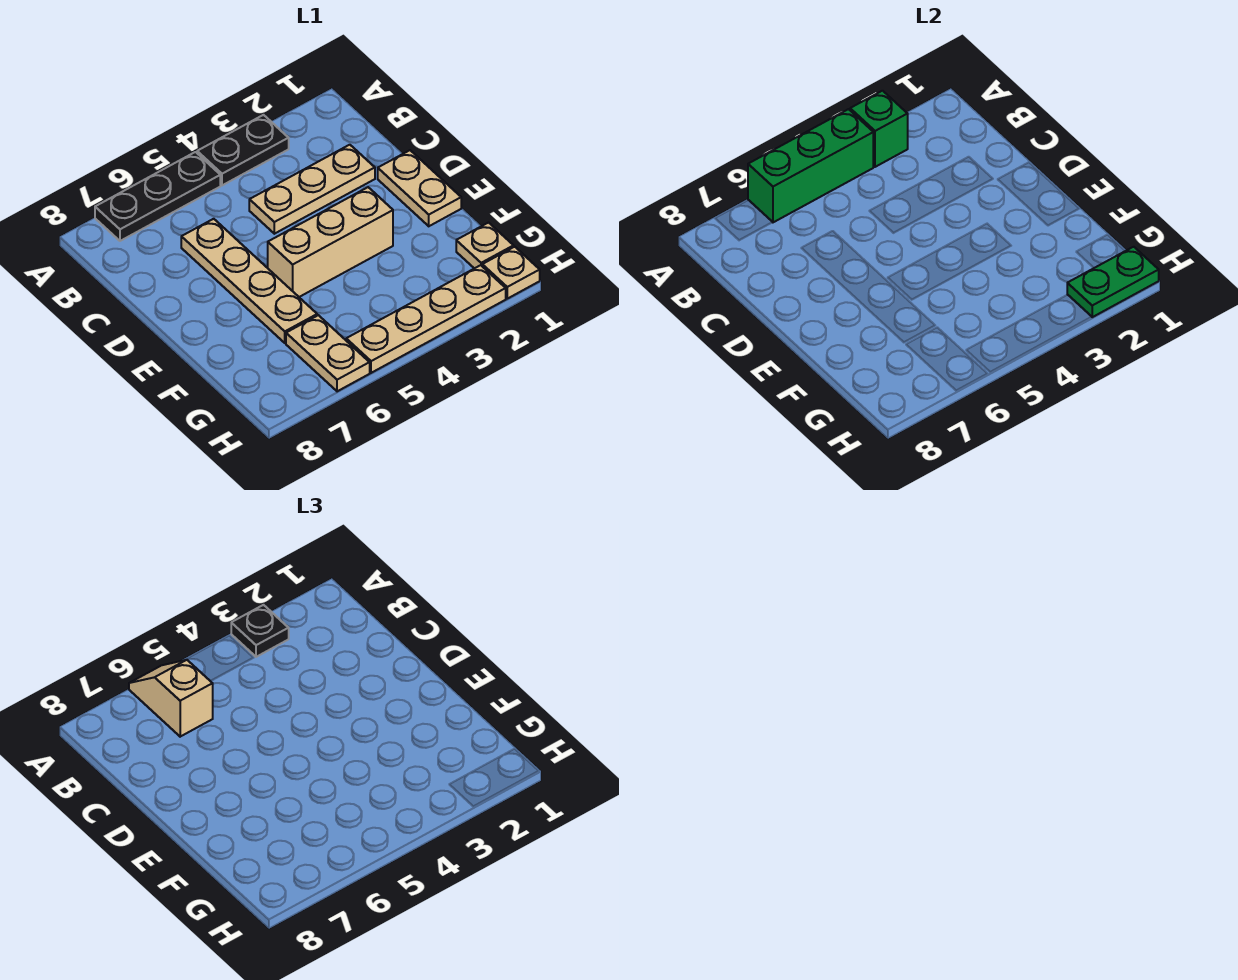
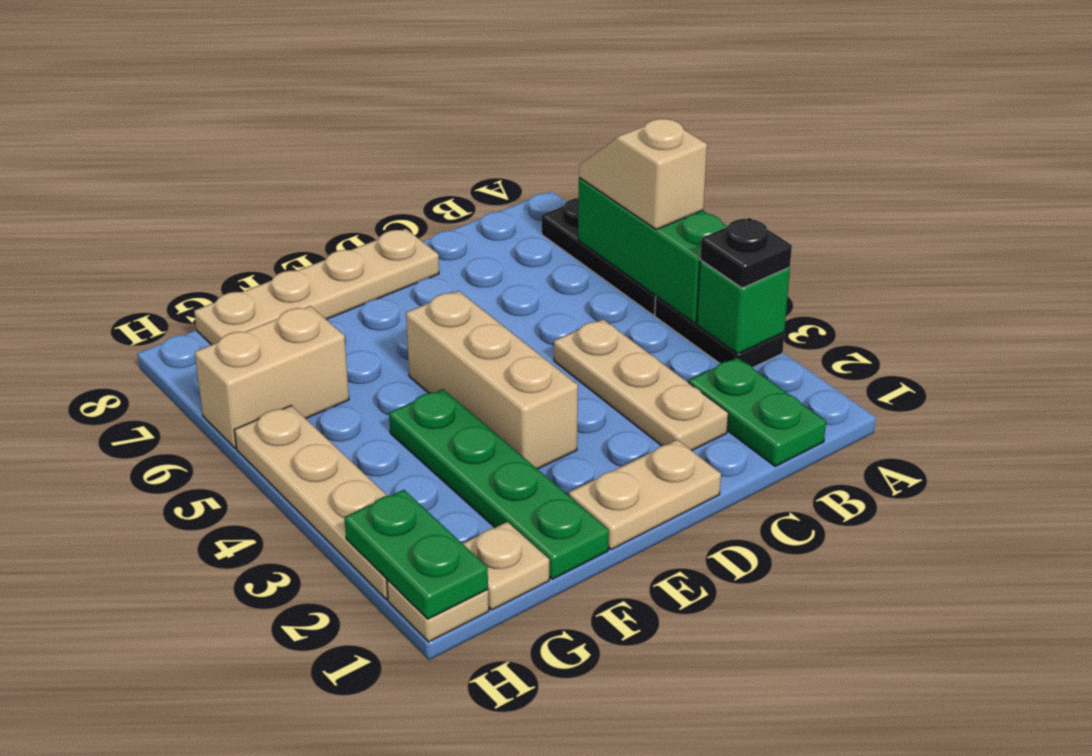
tan slope A6:B6 level 3 top B -> tan slope A5:A6 level 3 top 5
none -> green plate B1:B2 level 1
tan plate C6:F6 level 1 -> tan plate D8:G8 level 1
none -> green plate F1:F4 level 1
tan plate G6:H6 level 1 -> tan brick G6:H6 level 1

